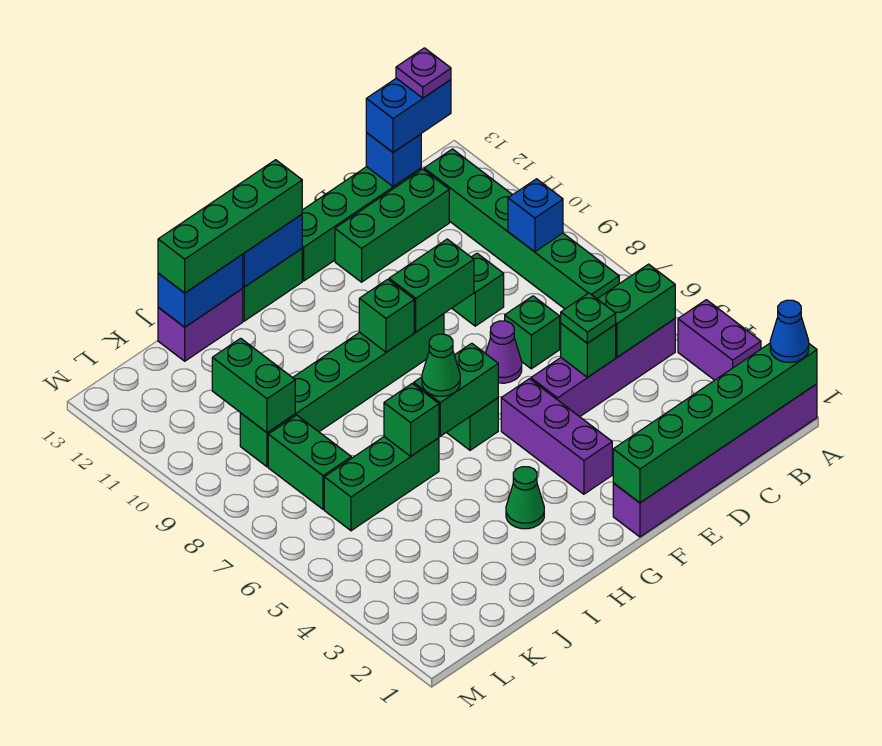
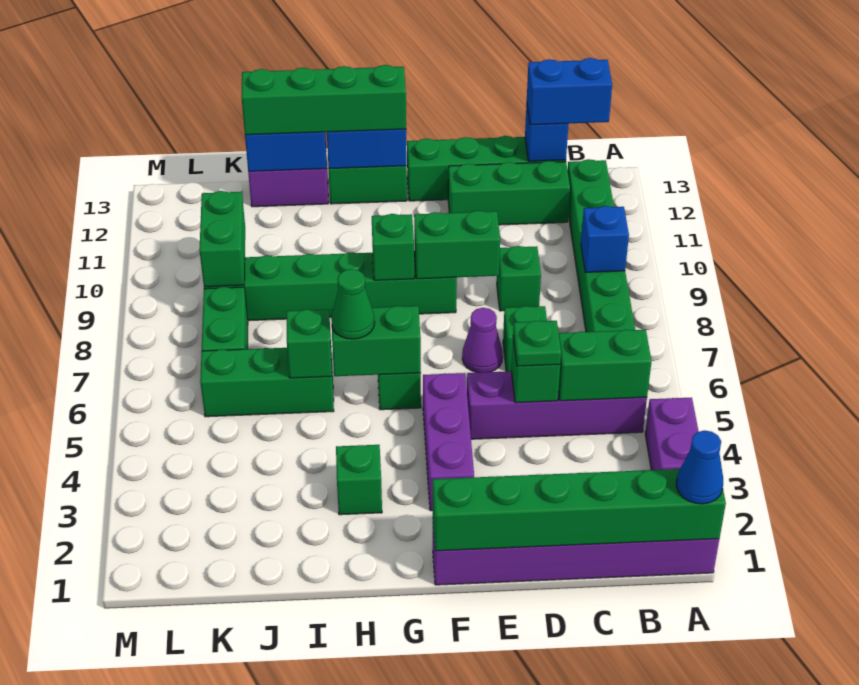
purple plate B13 level 4 -> none
green cone H3 level 1 -> green brick H3 level 1

